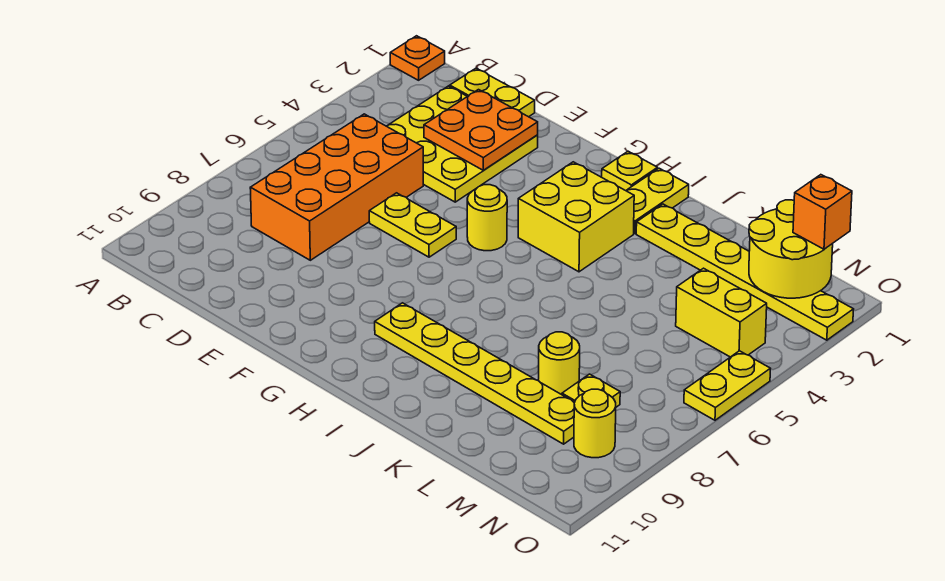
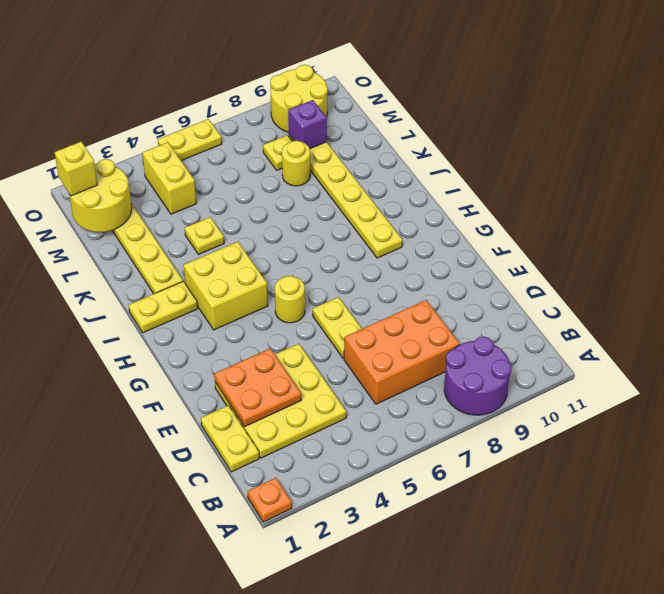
none -> purple round brick A8:B9 level 1
orange brick C5:D8 level 1 -> orange brick C6:D8 level 1
yellow plate H1 level 1 -> yellow plate K4 level 1
none -> purple brick M9 level 2
orange brick N1 level 3 -> yellow brick N1 level 3
yellow round brick N9 level 1 -> yellow round brick N9:O10 level 1

